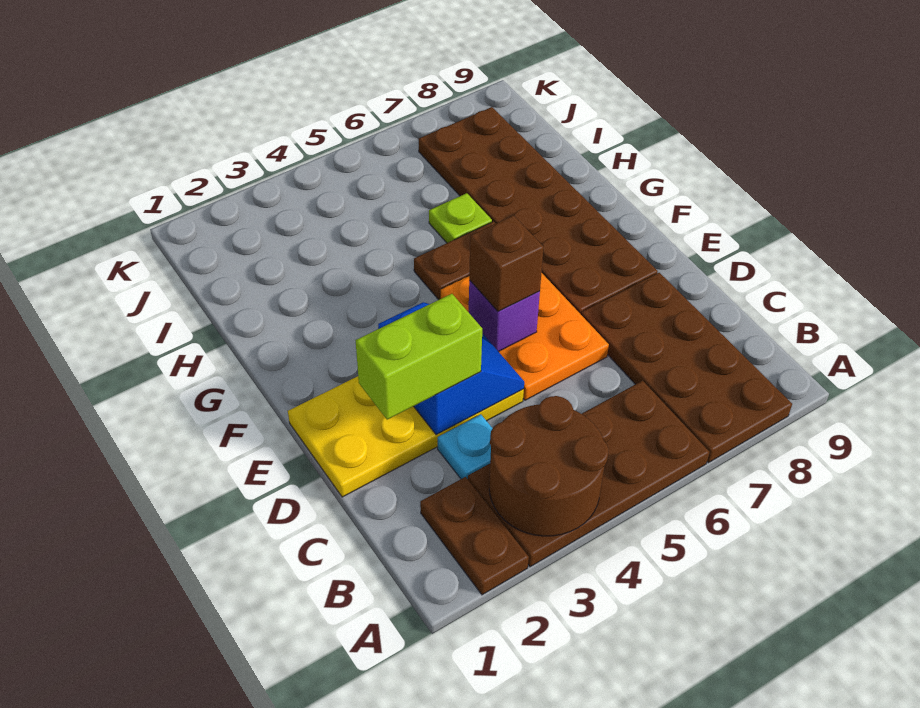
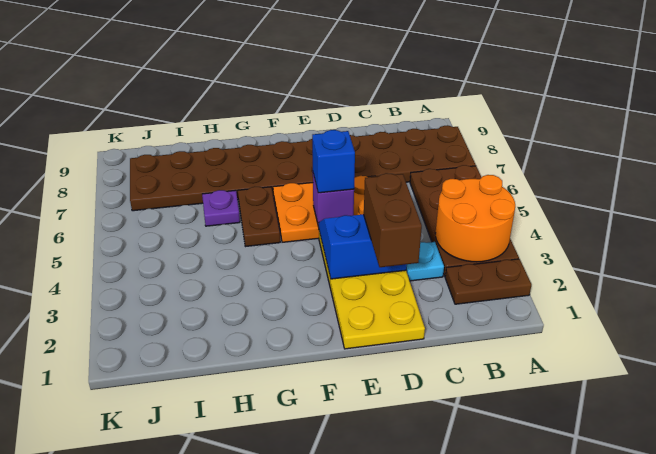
brown round brick A3:B4 level 2 -> orange round brick A3:B4 level 2
lime brick D2:D3 level 3 -> brown brick D2:D3 level 3
brown brick E5 level 3 -> blue brick E5 level 3
lime plate H6 level 1 -> purple plate H6 level 1

